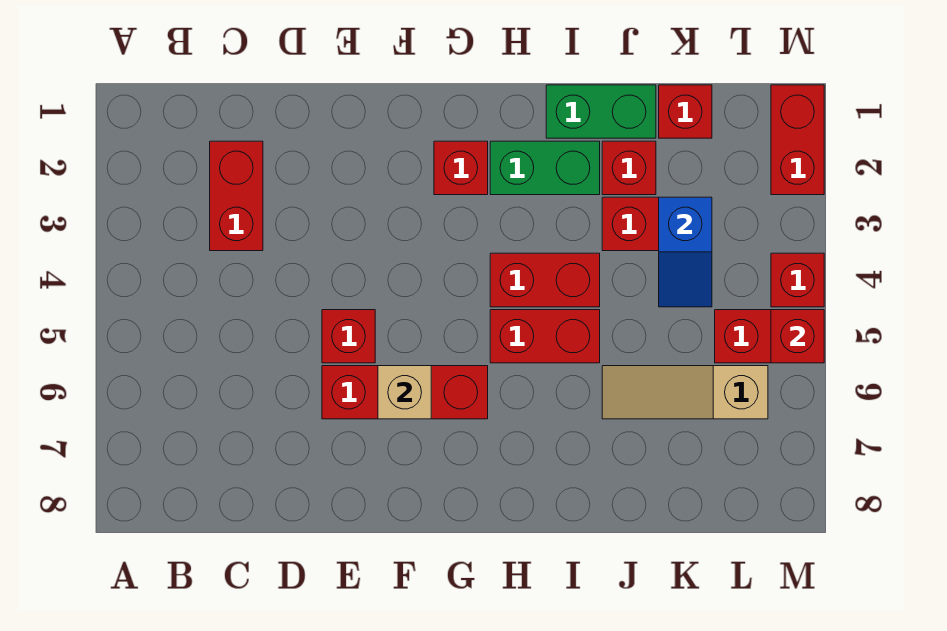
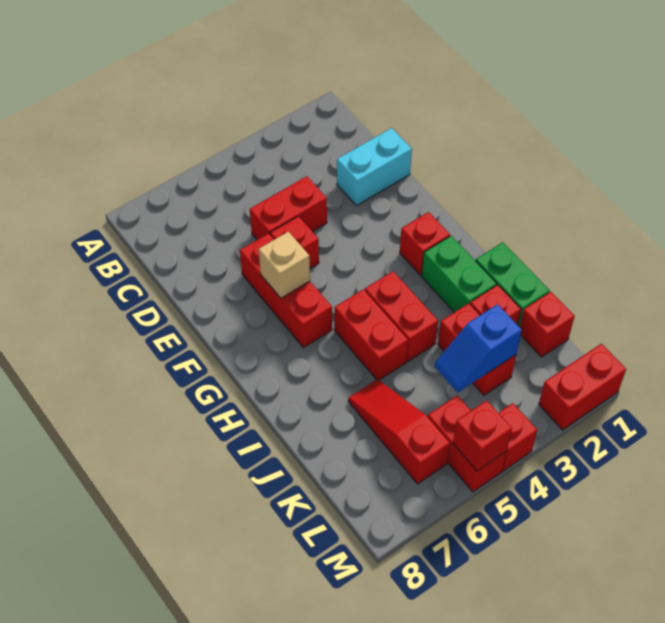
red brick C2:C3 level 1 -> red brick D4:D5 level 1
none -> cyan brick D1:D2 level 1
tan slope J6:L6 level 1 top L -> red slope J6:L6 level 1 top L

